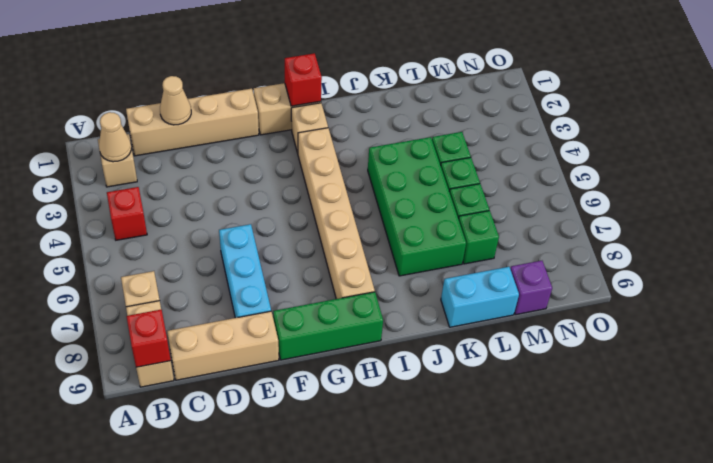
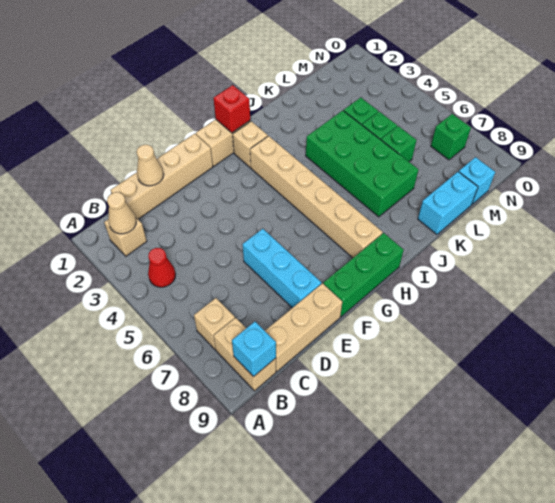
red brick B4 level 1 -> red cone B4 level 1
red brick B9 level 2 -> cyan brick B9 level 2
green brick L7 level 1 -> green brick N7 level 1
purple brick M9 level 1 -> cyan brick M9 level 1

